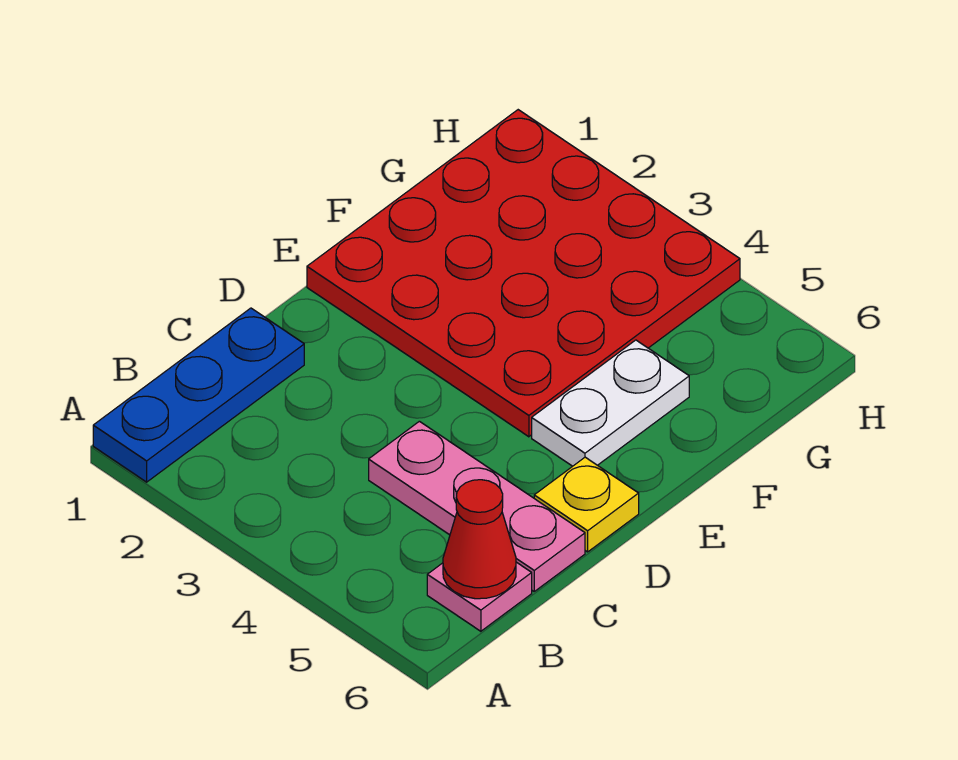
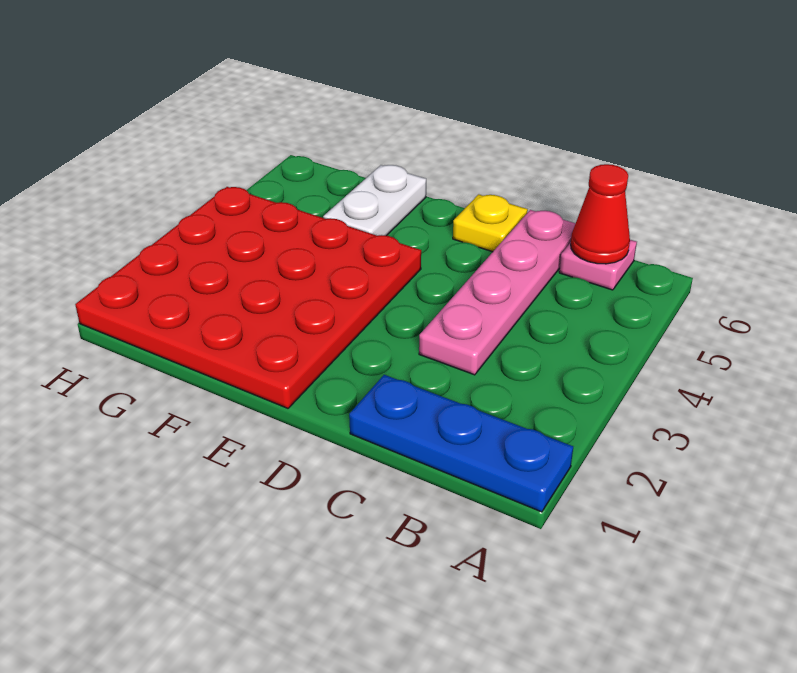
pink plate C4:C6 level 1 -> pink plate C3:C6 level 1
white plate E5:F5 level 1 -> white plate F5:F6 level 1

